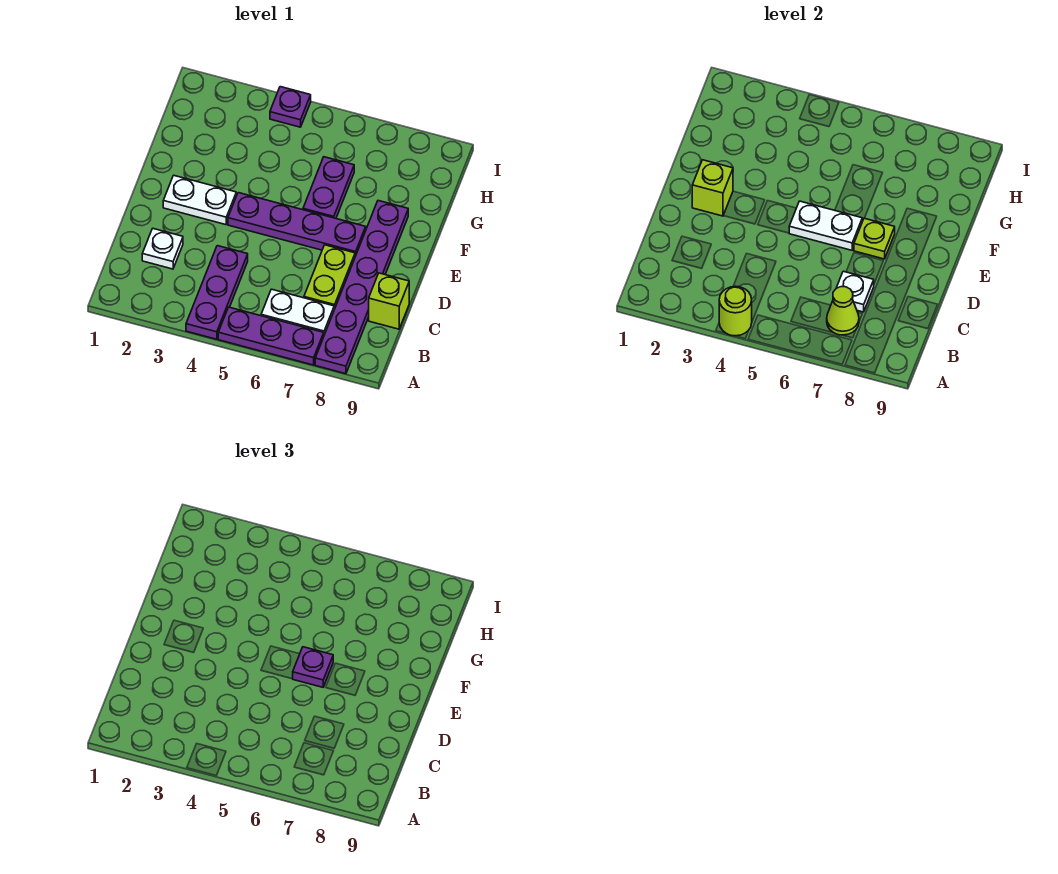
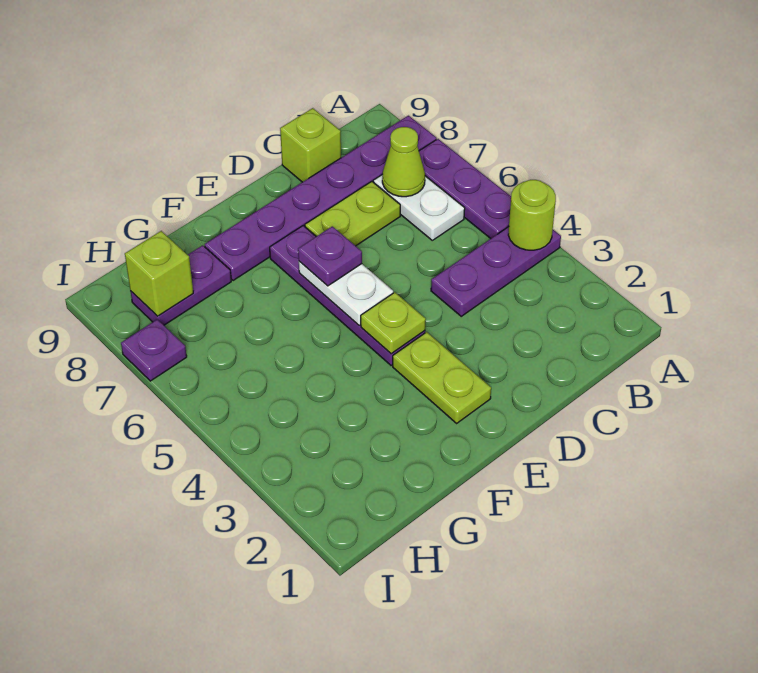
white plate C2 level 1 -> none
white plate C7 level 2 -> none
white plate E2:E3 level 1 -> lime plate E2:E3 level 1
lime brick E2 level 2 -> lime brick H8 level 2
lime plate E7 level 2 -> lime plate E4 level 2
purple plate F6:G6 level 1 -> purple plate G8:H8 level 1
purple plate I4 level 1 -> purple plate I7 level 1

